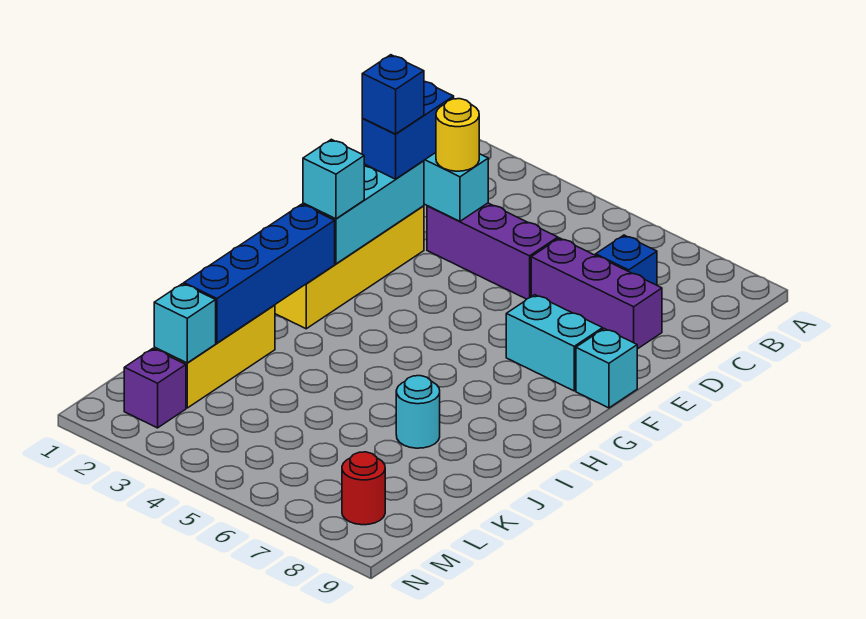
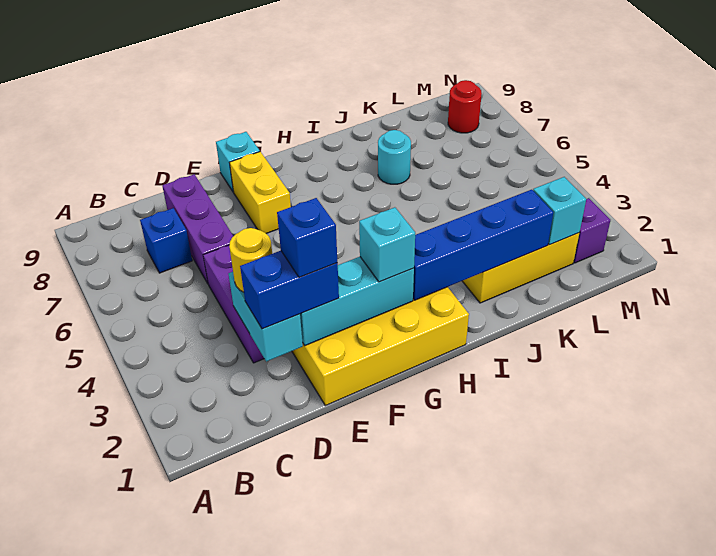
cyan brick F7:F8 level 1 -> yellow brick F7:F8 level 1

